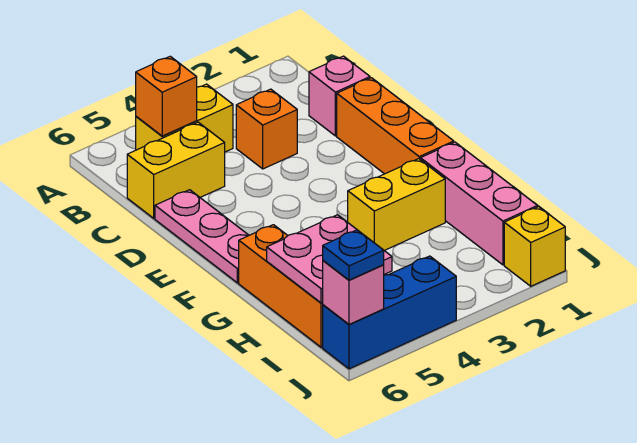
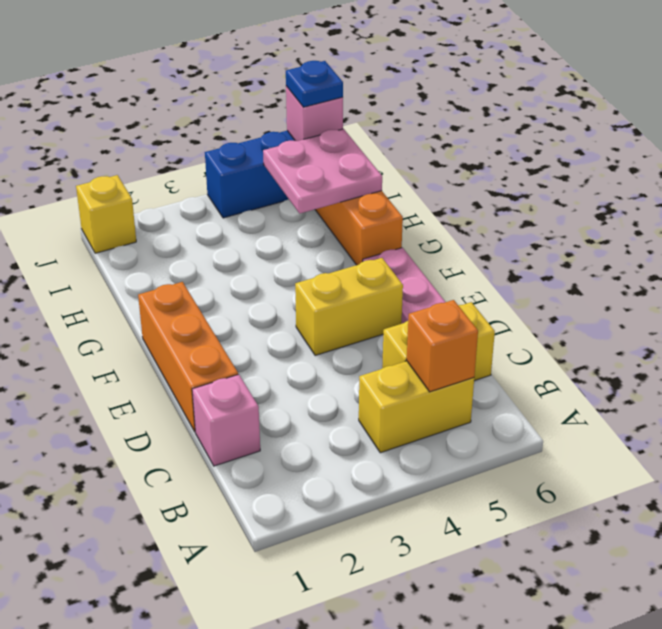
orange brick C3 level 1 -> none
pink brick G1:I1 level 1 -> none
yellow brick G2:G3 level 1 -> yellow brick E4:E5 level 1

